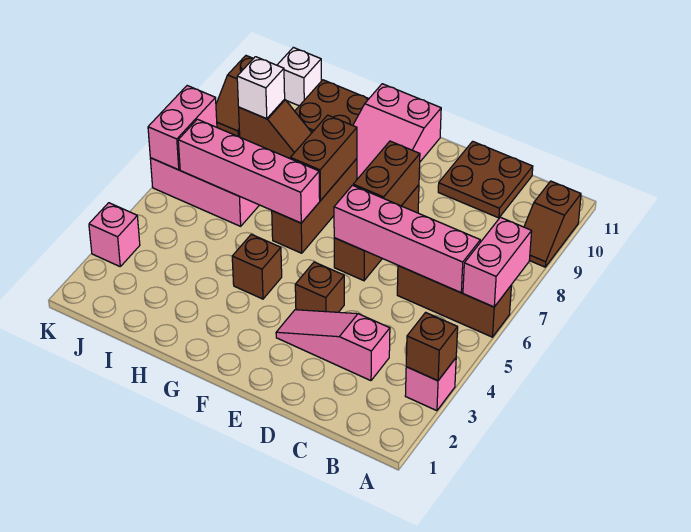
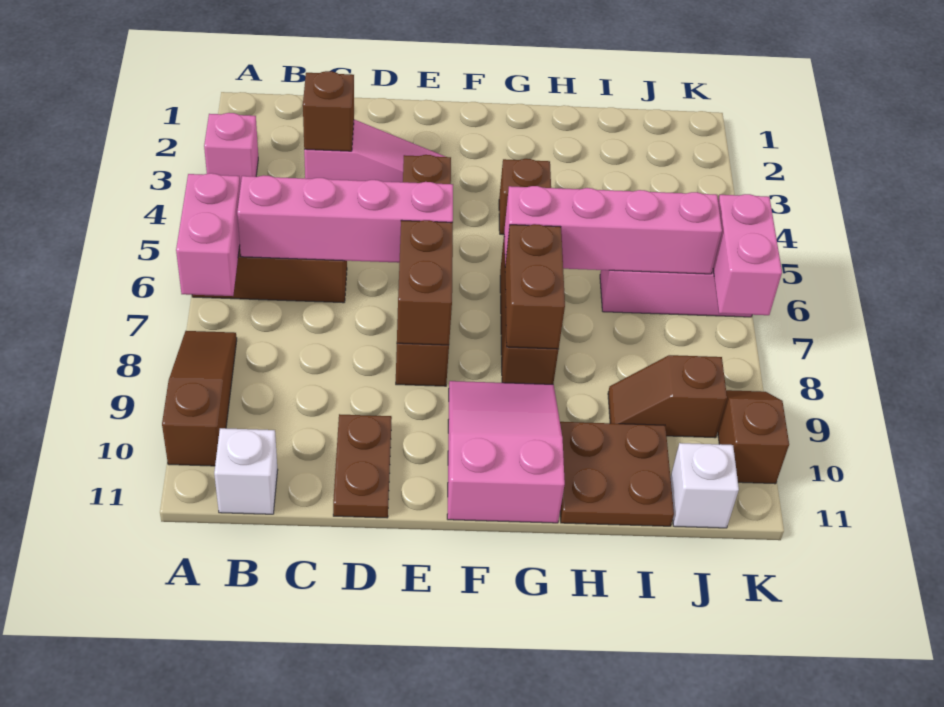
brown brick A3 level 2 -> brown brick C3 level 2
brown slope A9:A10 level 1 top 10 -> brown slope A8:A10 level 1 top 10
brown plate C10:D11 level 1 -> brown plate D10:D11 level 1
white brick J9 level 2 -> white brick B11 level 1
pink brick K3 level 1 -> none

